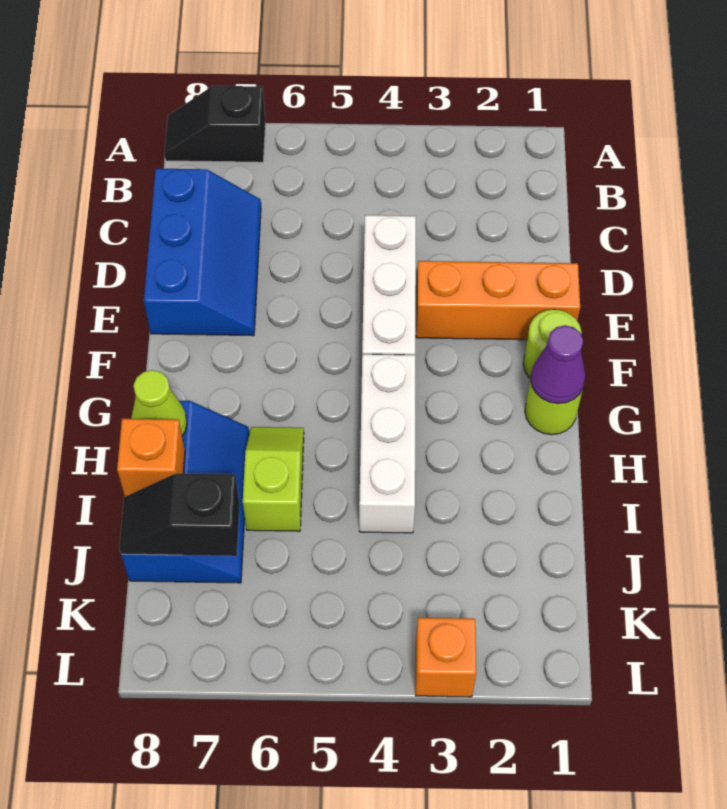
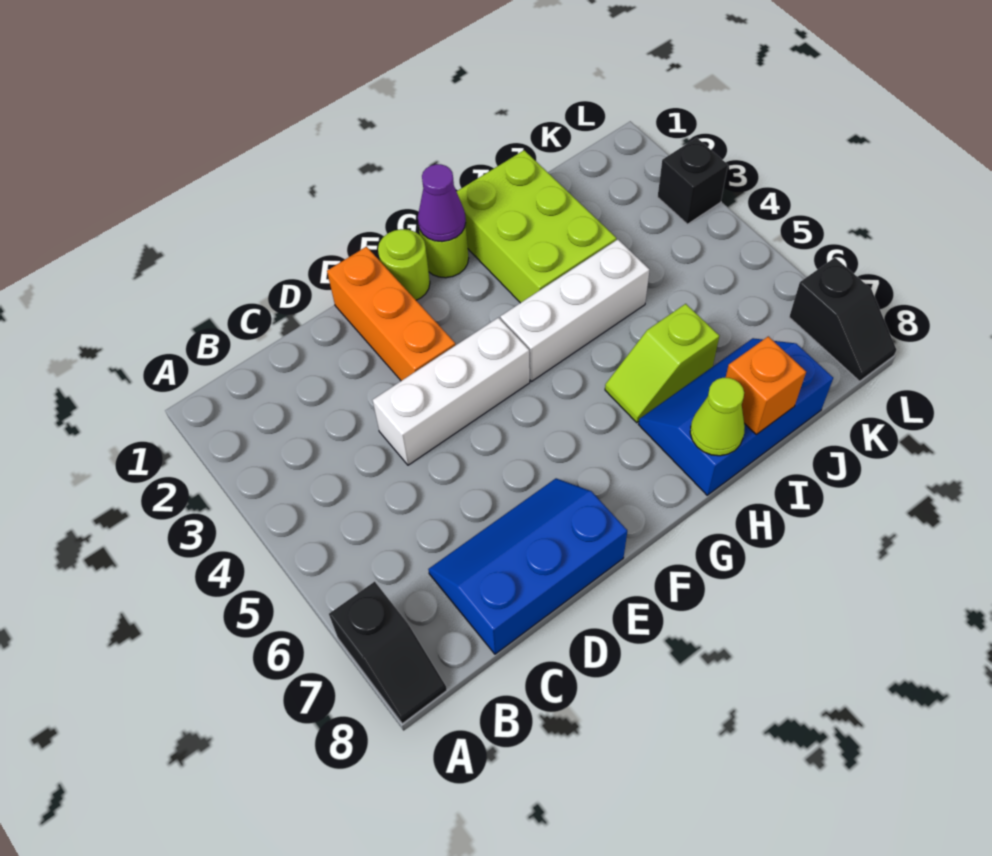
none -> lime brick H1:I3 level 1
black slope J7:J8 level 2 top 7 -> black slope L7:L8 level 1 top 7
orange brick L3 level 1 -> black brick L3 level 1

